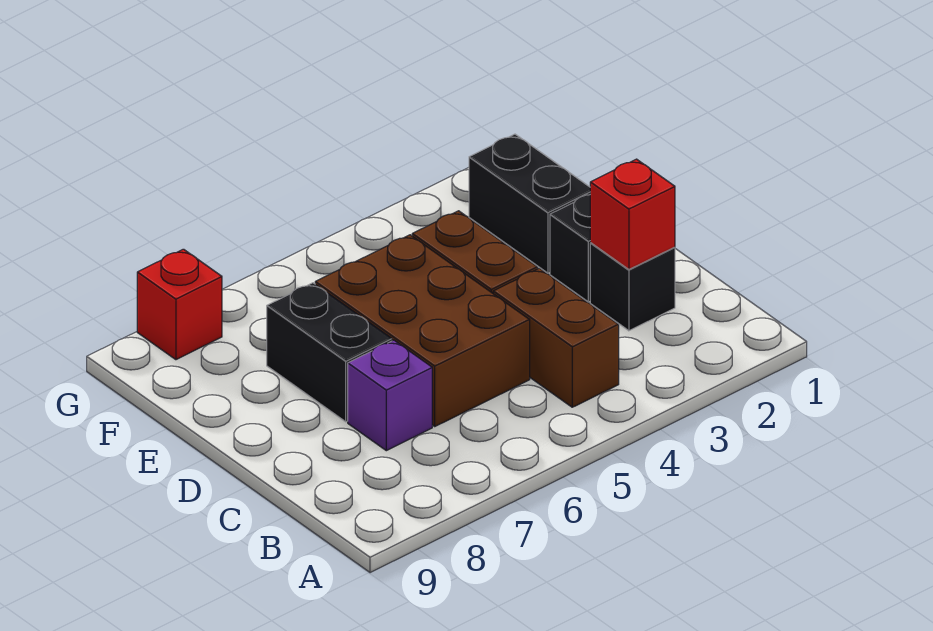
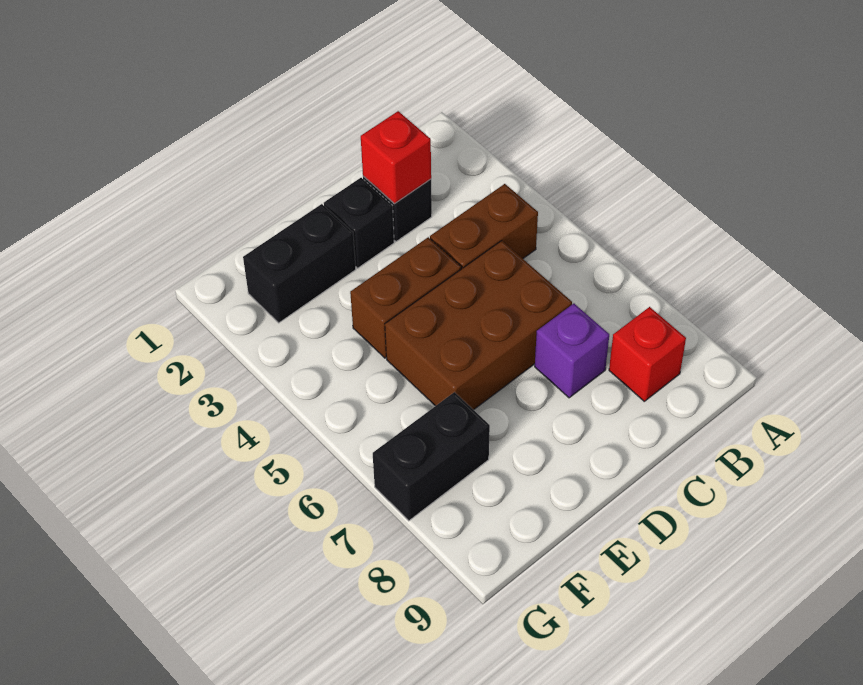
black brick D7:E7 level 1 -> black brick F7:G7 level 1
red brick G8 level 1 -> red brick B8 level 1

